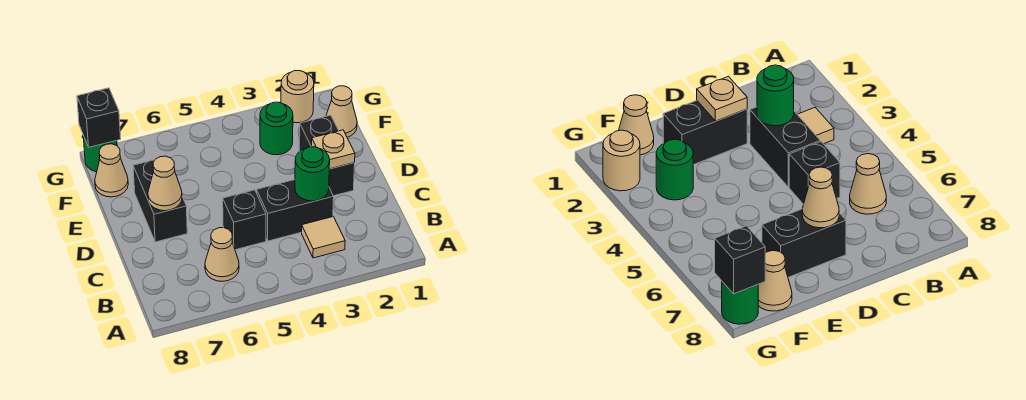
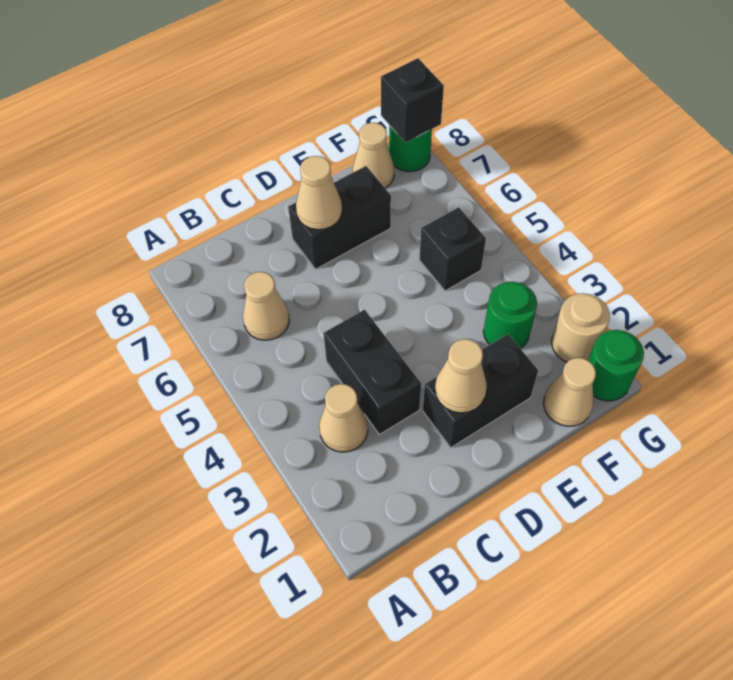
tan tile B3 level 1 -> tan cone B3 level 1
green round brick C3 level 2 -> green round brick G1 level 1
black brick C5 level 1 -> black brick F5 level 1
tan plate D2 level 2 -> tan cone D2 level 2

